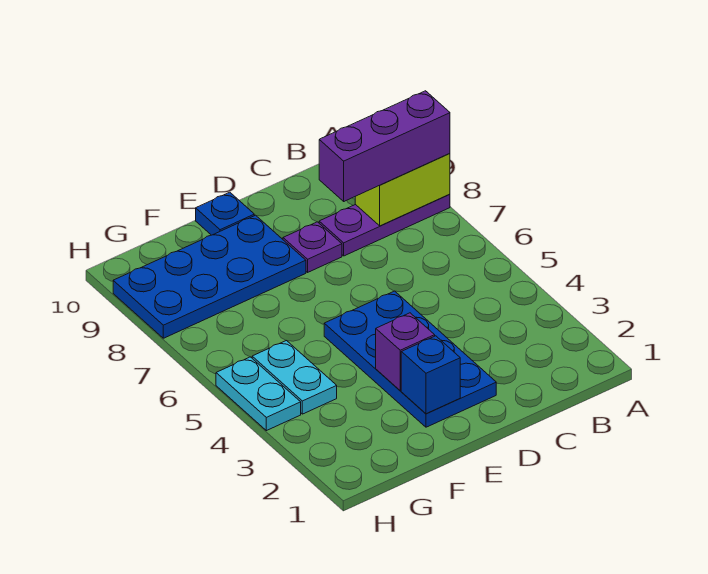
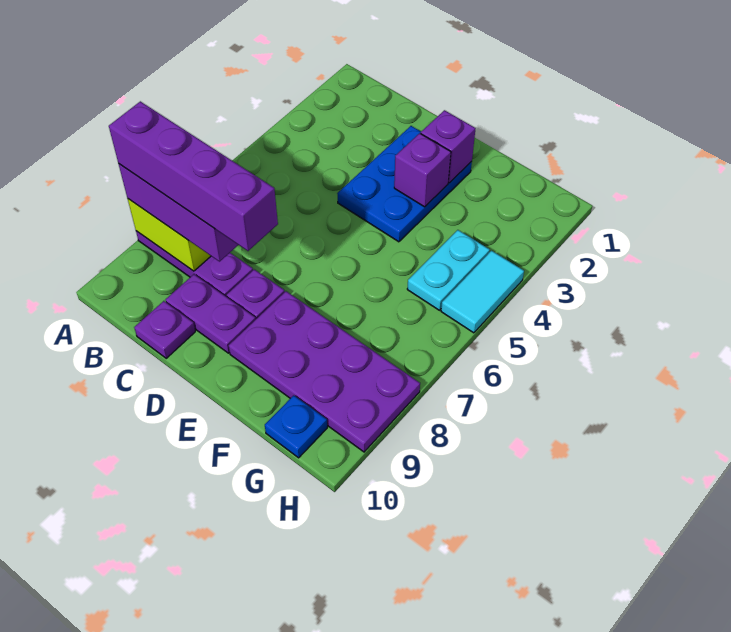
none -> purple brick A8:D8 level 4
none -> purple plate C9:D9 level 1
none -> purple plate C10 level 1
blue plate D2:E5 level 1 -> blue plate D2:E4 level 1
blue brick E2 level 2 -> purple brick E2 level 2
blue plate E8:H9 level 1 -> purple plate E8:H9 level 1
blue plate E10 level 1 -> blue plate G10 level 1
cyan plate H4:H5 level 1 -> cyan tile H4:H5 level 1

